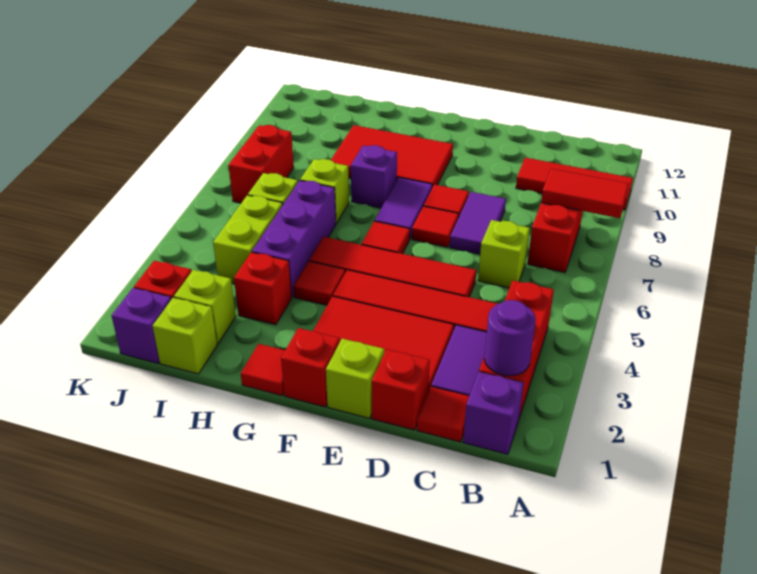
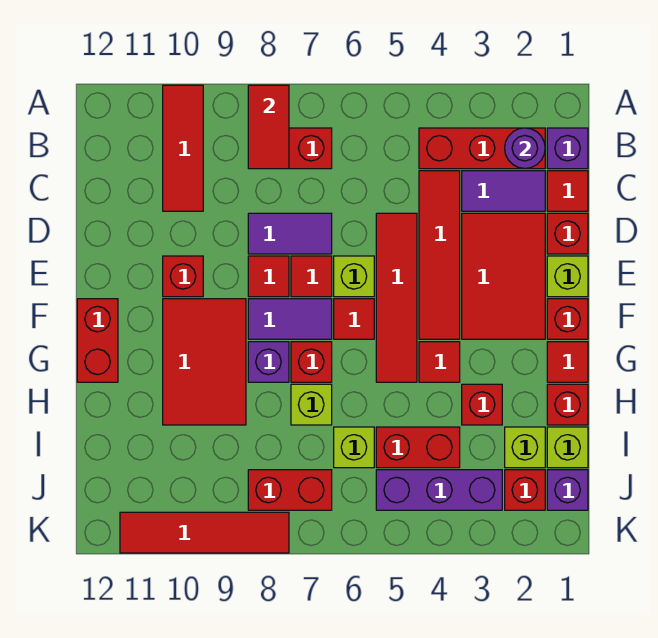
lime brick C6 level 1 -> lime brick E6 level 1
none -> red brick E10 level 1
none -> red brick F12:G12 level 1
none -> red brick G7 level 1
none -> red brick H1 level 1
purple brick H4:H6 level 1 -> purple brick J3:J5 level 1
lime brick I4:I5 level 1 -> red brick I4:I5 level 1
none -> red tile K8:K11 level 1

